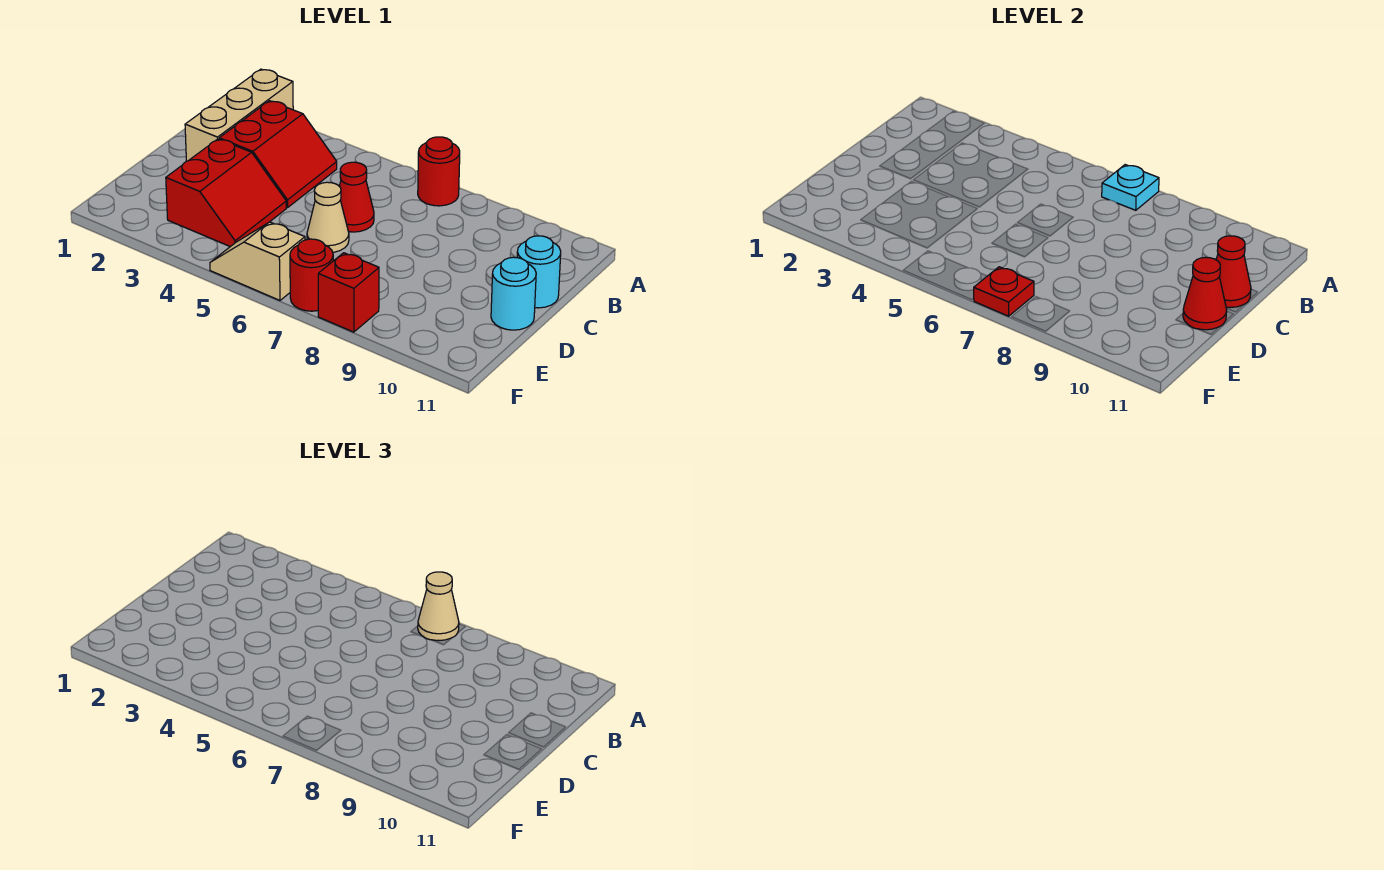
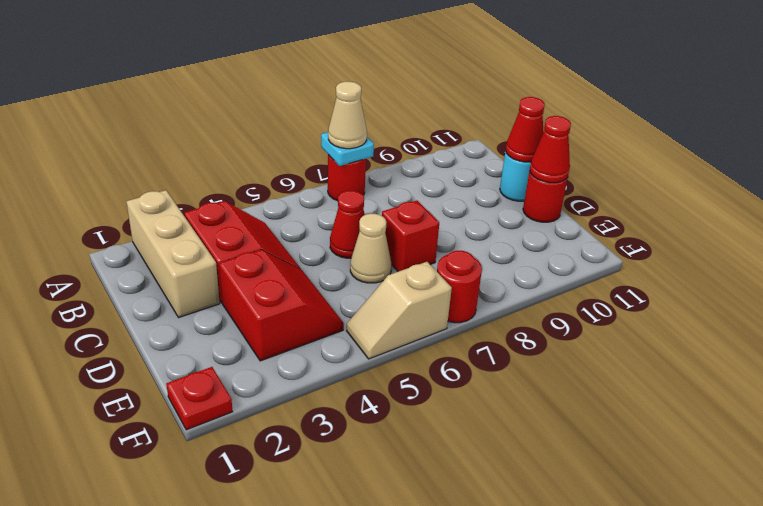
cyan round brick D11 level 1 -> red round brick D11 level 1
red plate F7 level 2 -> red plate F1 level 1
red brick F8 level 1 -> red brick D7 level 1

